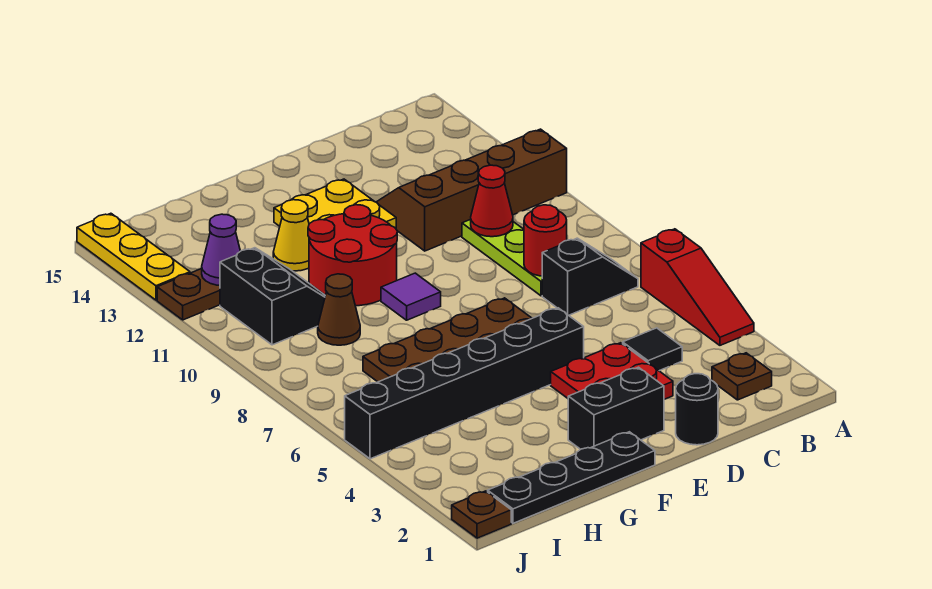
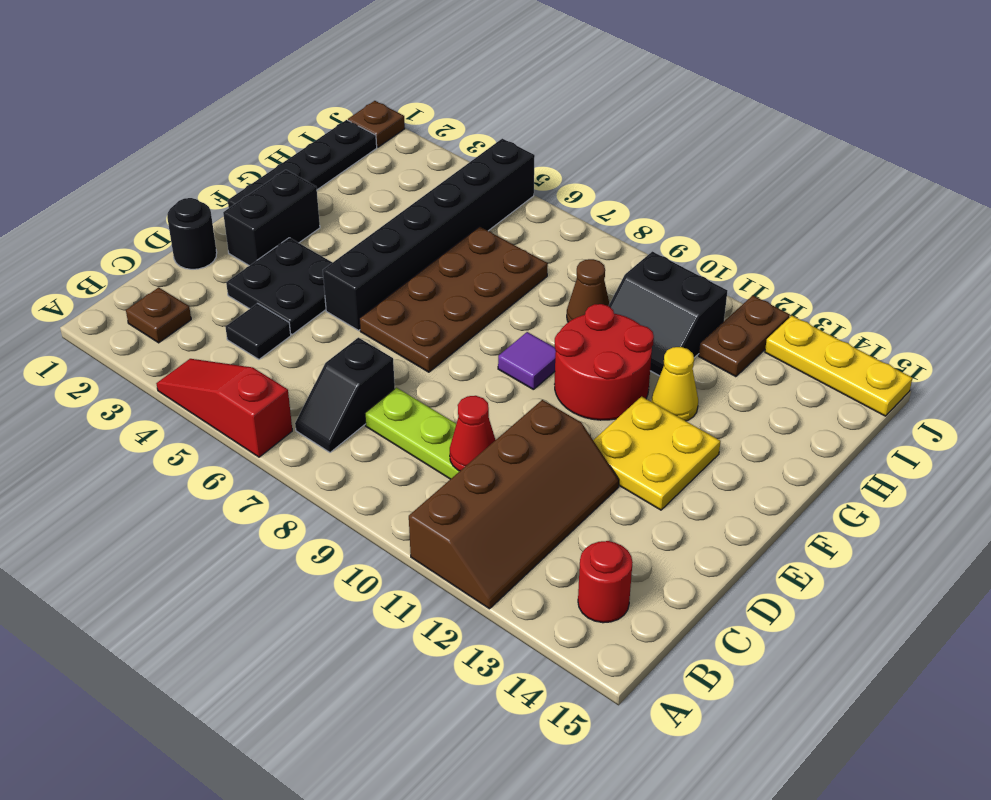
red round brick C8 level 2 -> red round brick B14 level 1
red plate D3:E4 level 1 -> black plate D3:E4 level 1
purple cone I12 level 2 -> none

